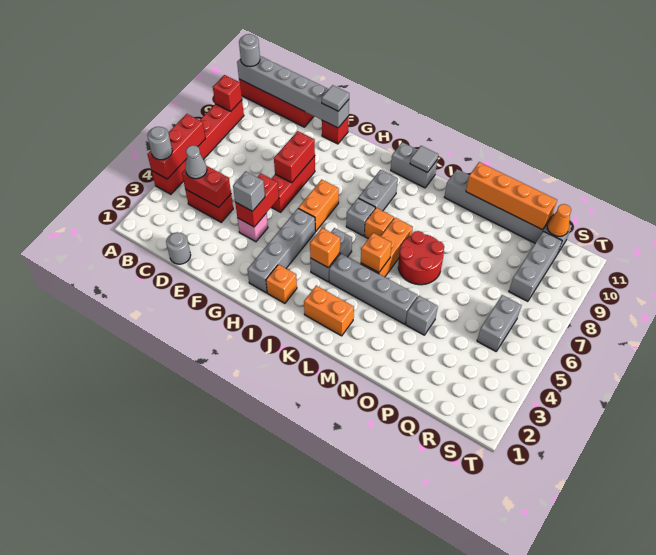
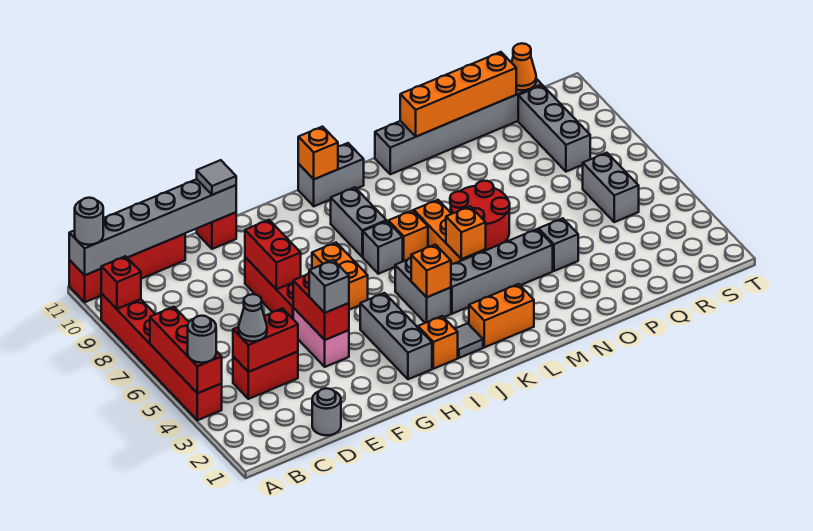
pink brick F4 level 1 -> pink brick F4:F5 level 1
grey brick H2:H5 level 1 -> grey brick H2:H4 level 1
none -> orange brick J11 level 2
grey tile K11 level 2 -> grey tile J2 level 1

